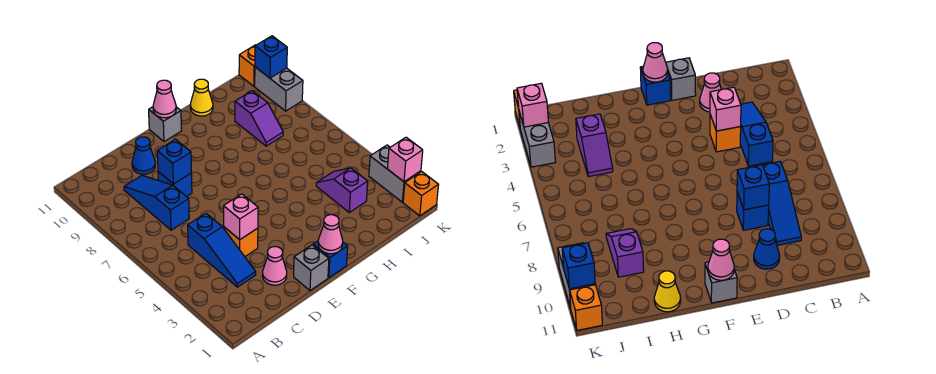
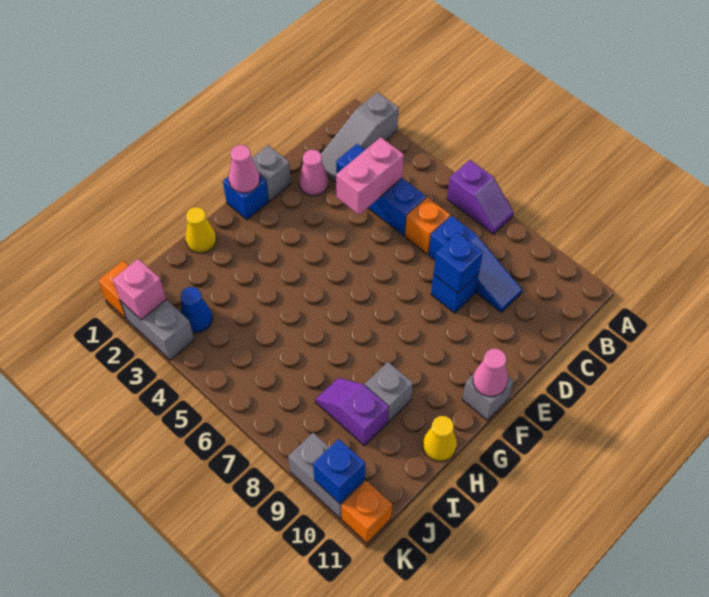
none -> grey slope A2:C2 level 1 top A
blue slope C3:C5 level 1 top 5 -> blue brick C3:C5 level 1
orange brick D4 level 1 -> orange brick C6 level 1
pink brick D4 level 2 -> pink brick C4:D4 level 2
blue cone D10 level 1 -> blue cone J3 level 1
none -> yellow cone H1 level 1
none -> grey brick H9 level 1
purple slope I3:I4 level 1 top 3 -> purple slope A6:A7 level 1 top 6

